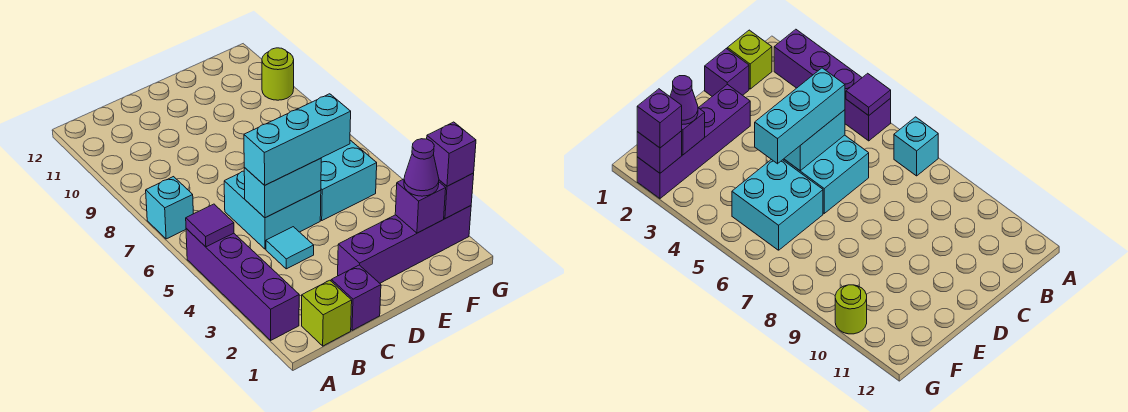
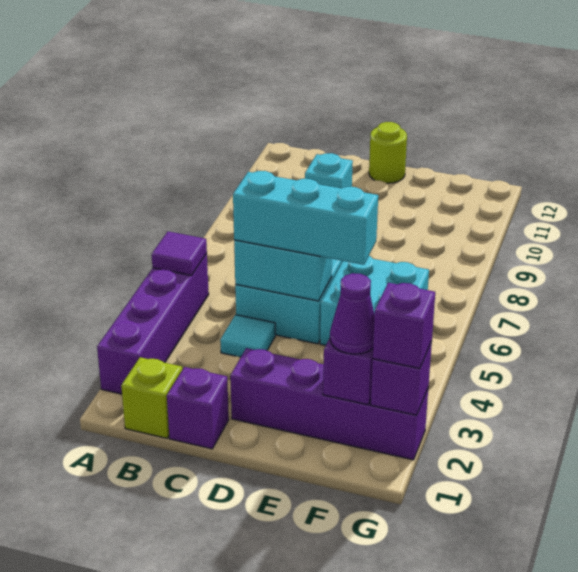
cyan brick A7 level 1 -> cyan brick C10 level 1
lime round brick G10 level 1 -> lime round brick D12 level 1

